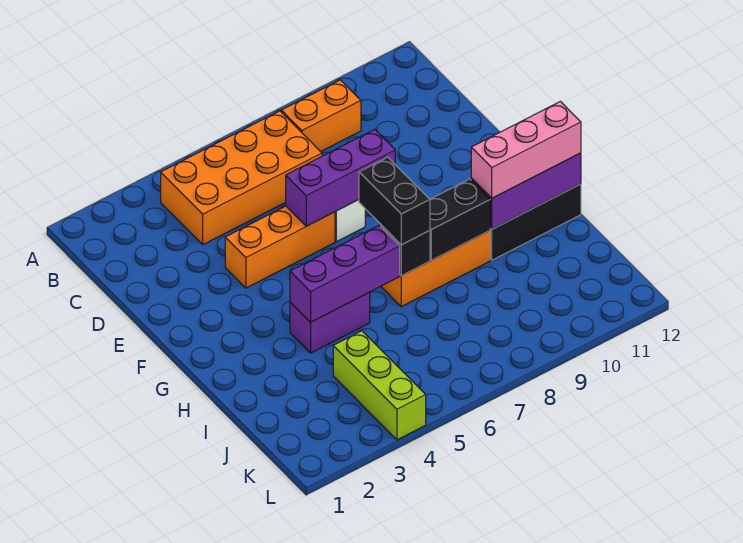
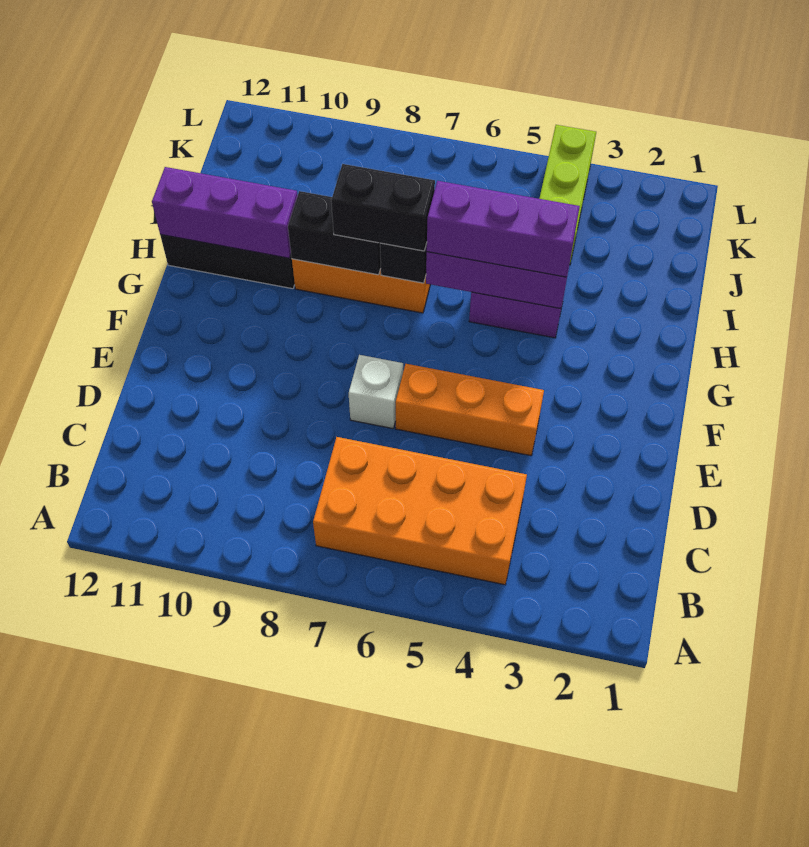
orange brick B8:B9 level 1 -> none
purple brick E6:E8 level 2 -> purple brick H4:H6 level 3
black brick G7:H7 level 3 -> black brick H7:H8 level 3
pink brick H10:H12 level 3 -> none

